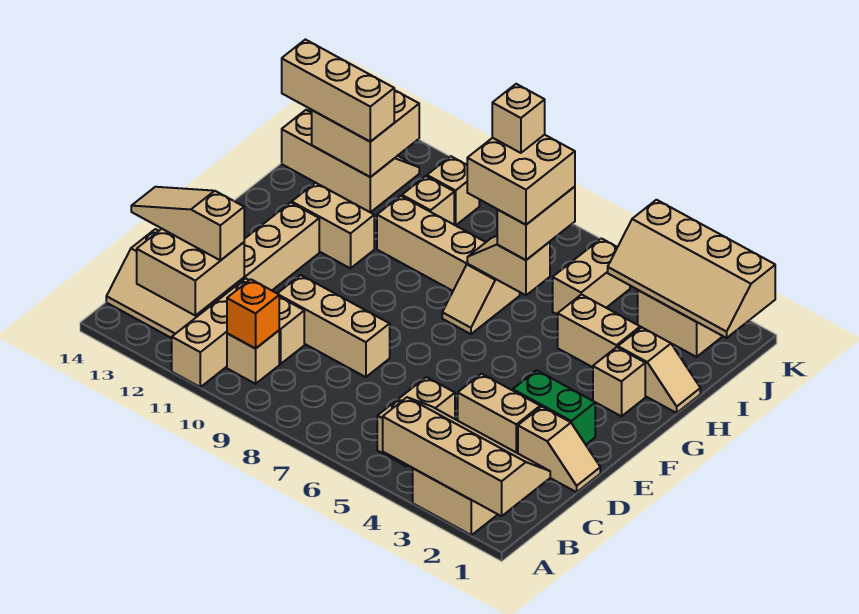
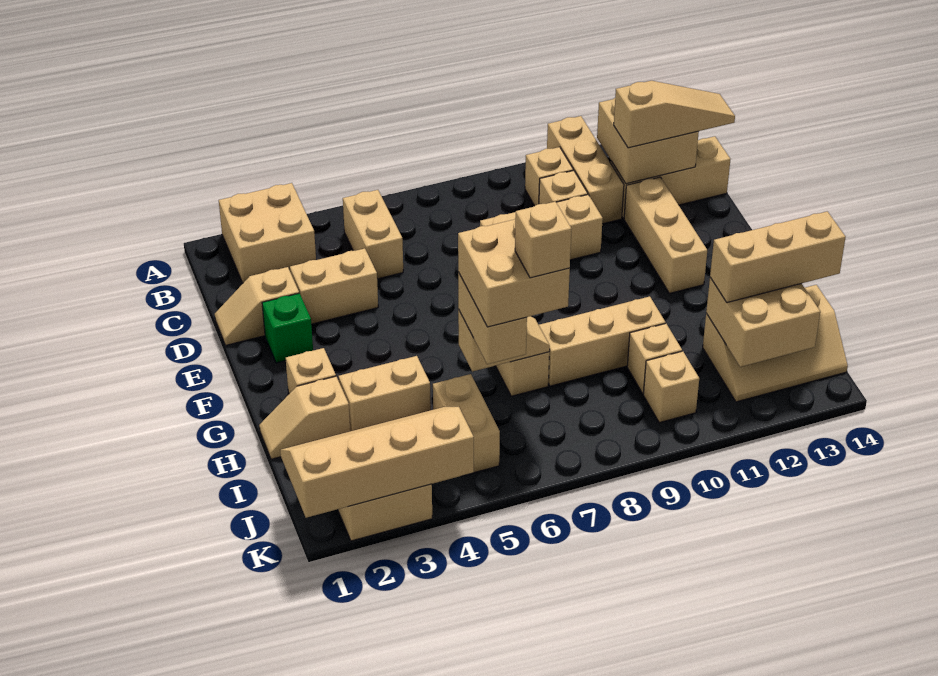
tan slope A1:B4 level 2 top A -> none
orange brick B10 level 2 -> none
green brick E2:E3 level 1 -> green brick E2 level 1
tan brick G11:G12 level 1 -> none

